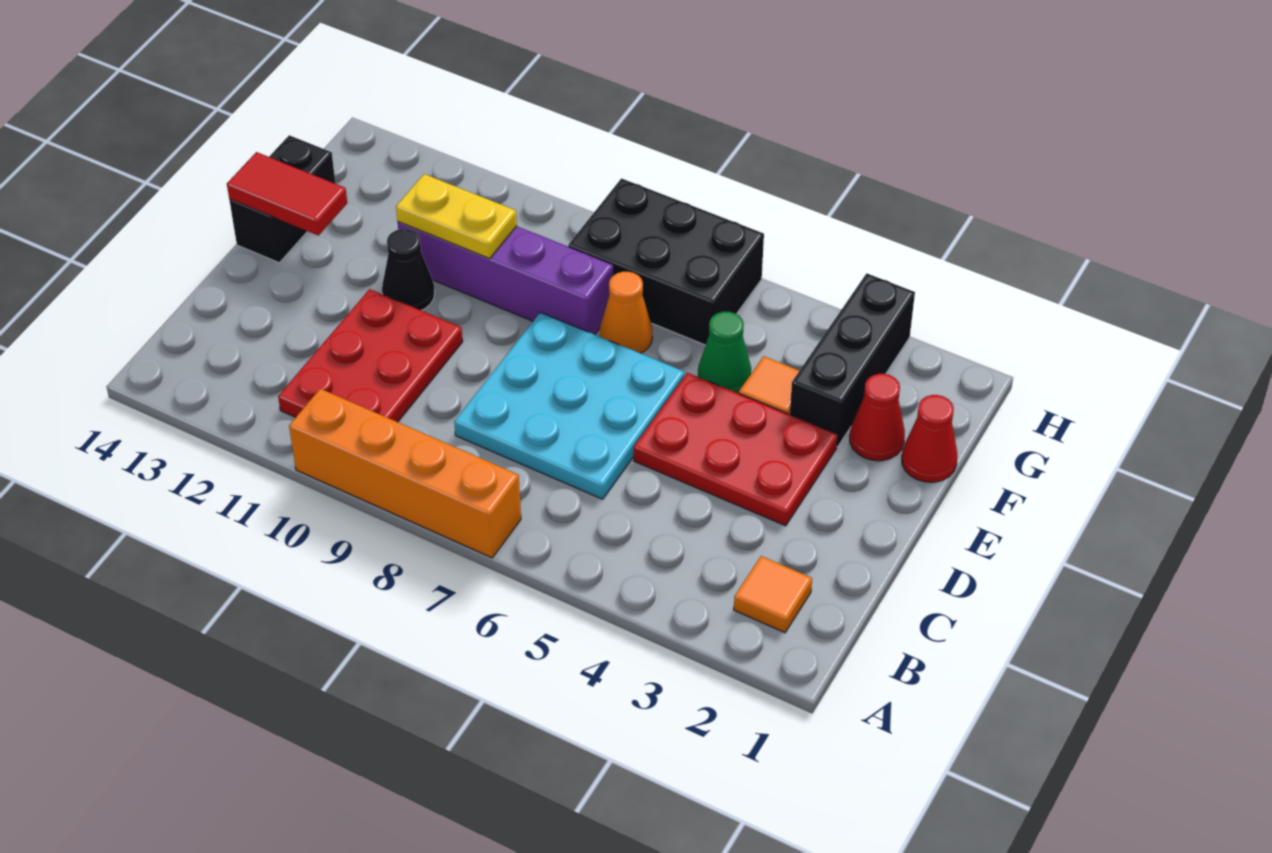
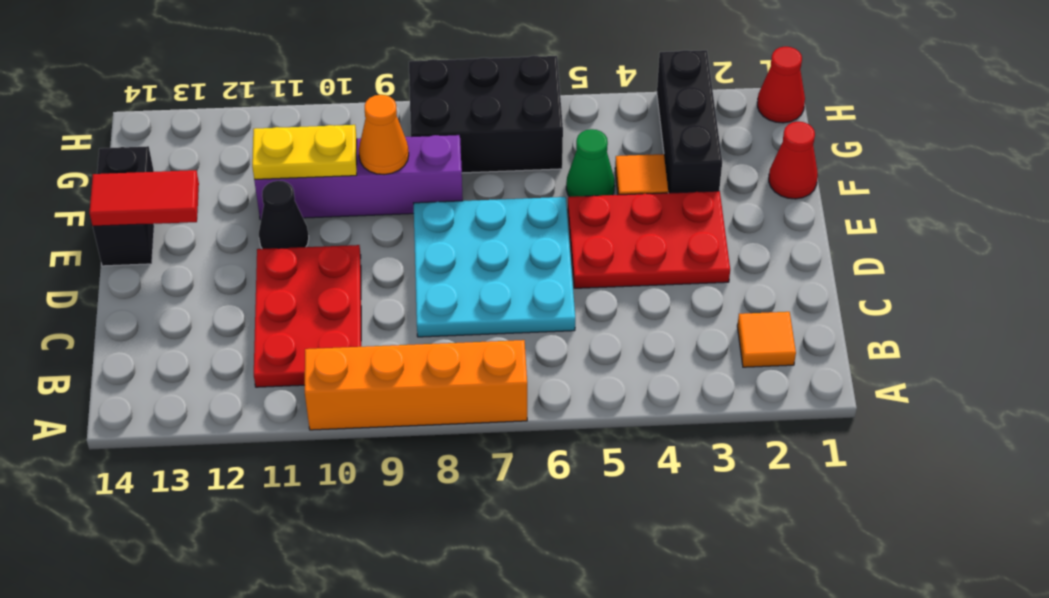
red cone F2 level 1 -> red cone H1 level 1
orange cone F7 level 1 -> orange cone F9 level 2

